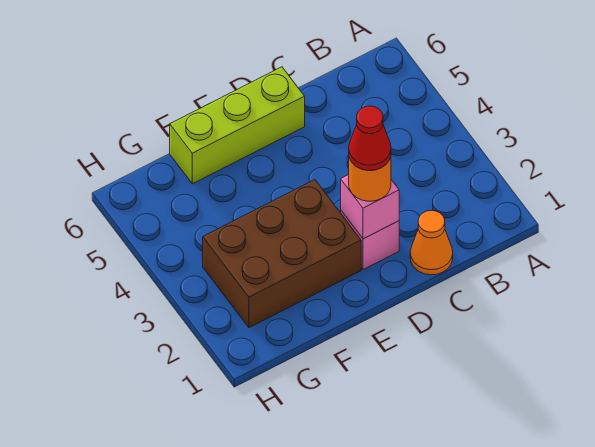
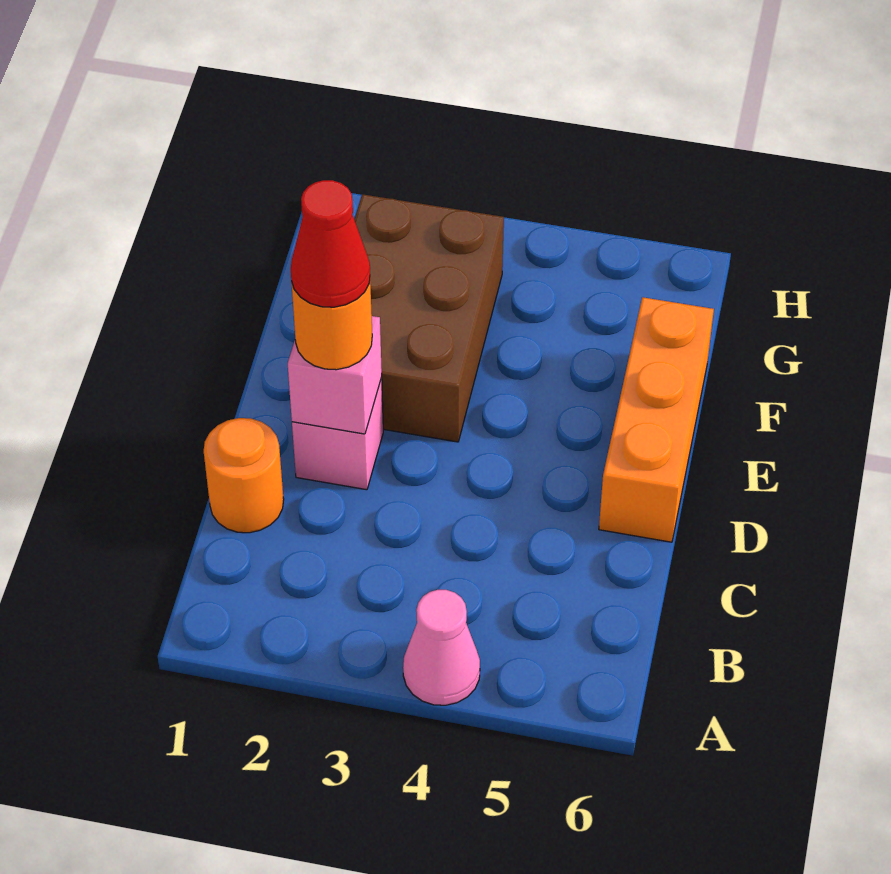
none -> pink cone A4 level 1
orange cone C1 level 1 -> orange round brick C1 level 1
lime brick D6:F6 level 1 -> orange brick D6:F6 level 1

